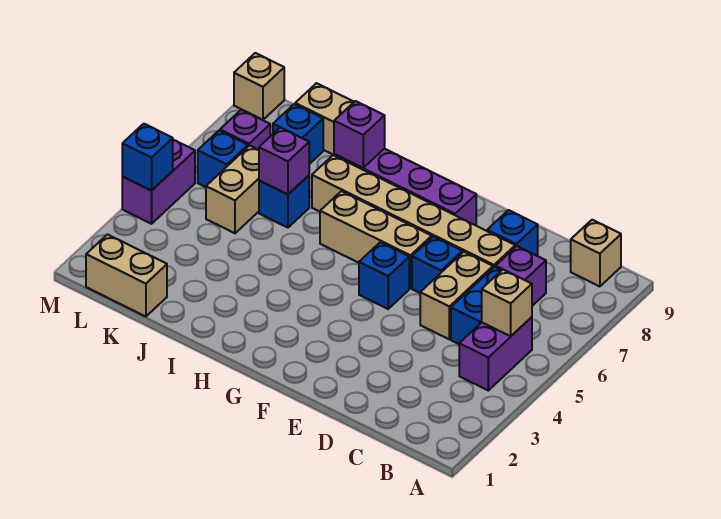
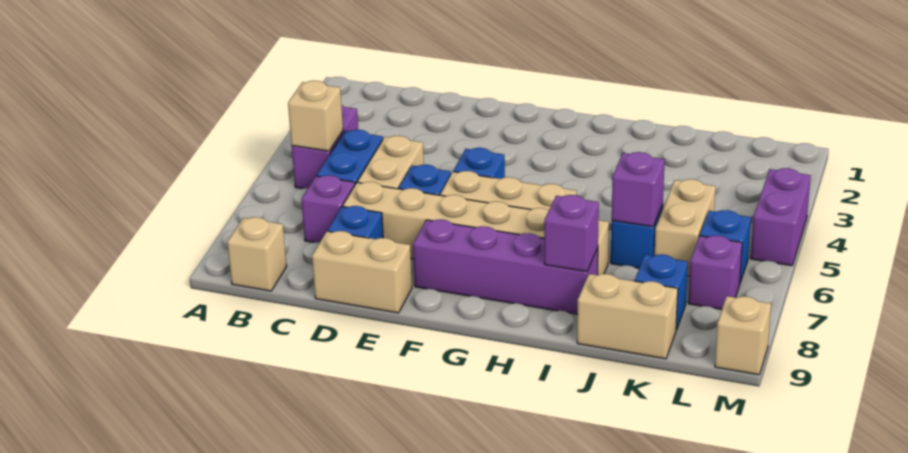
tan brick K1:L1 level 1 -> tan brick D9:E9 level 1
blue brick M4 level 2 -> none

